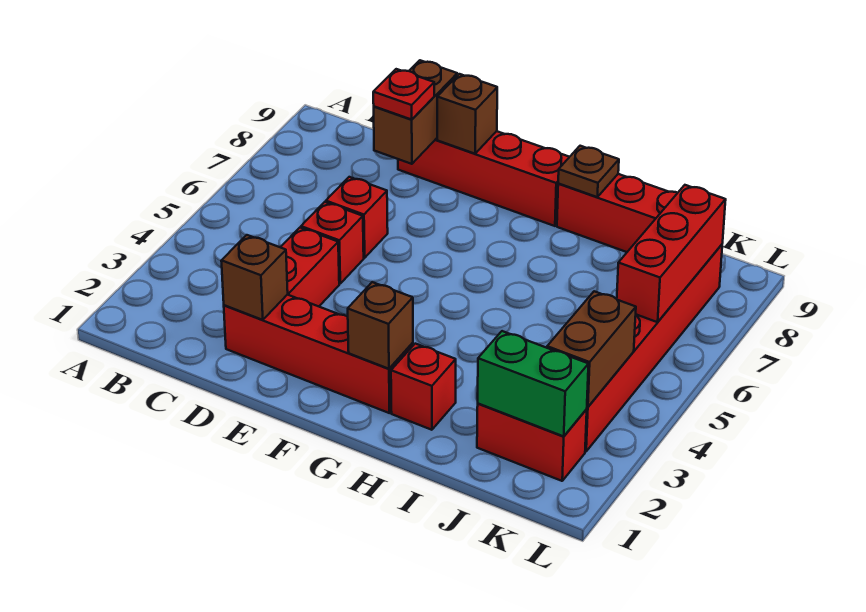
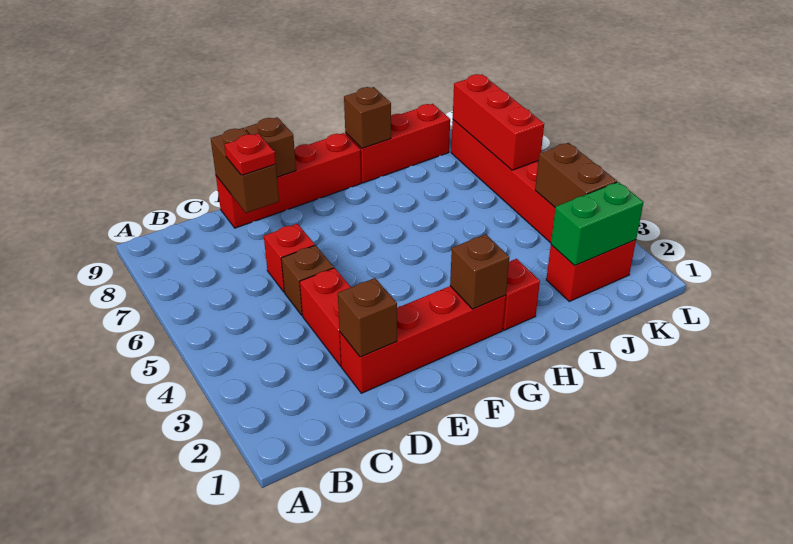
red brick D5 level 1 -> brown brick D5 level 1
brown plate H9 level 2 -> brown brick H9 level 2

